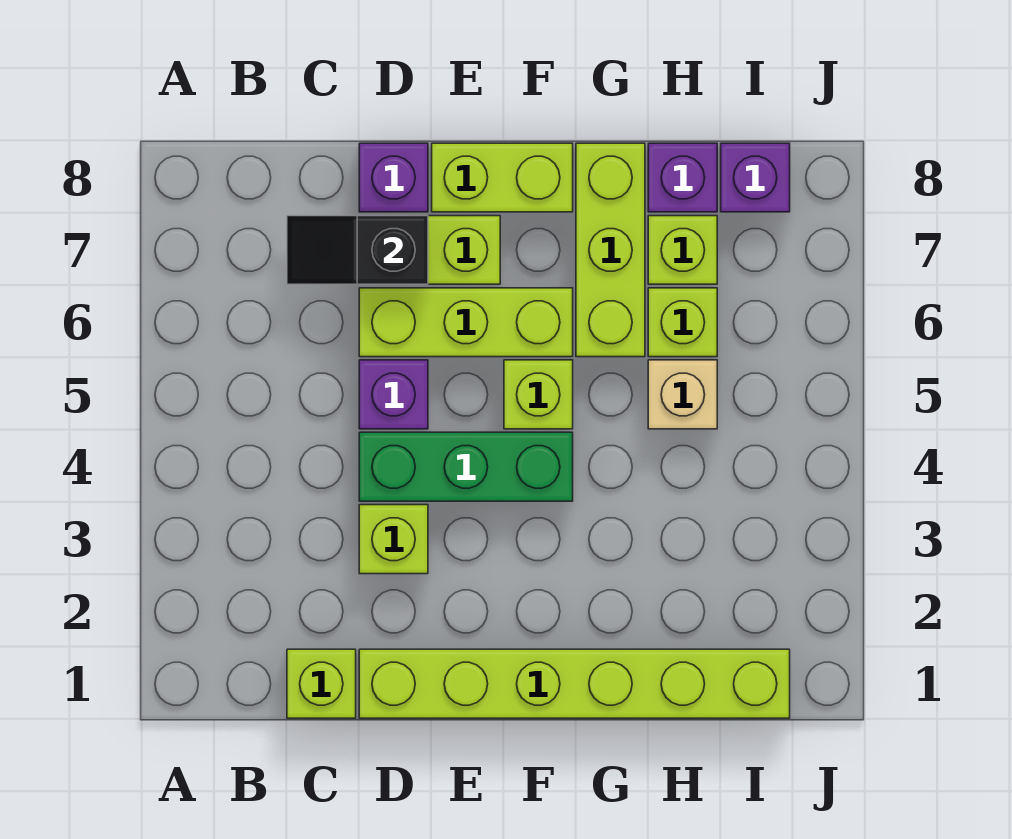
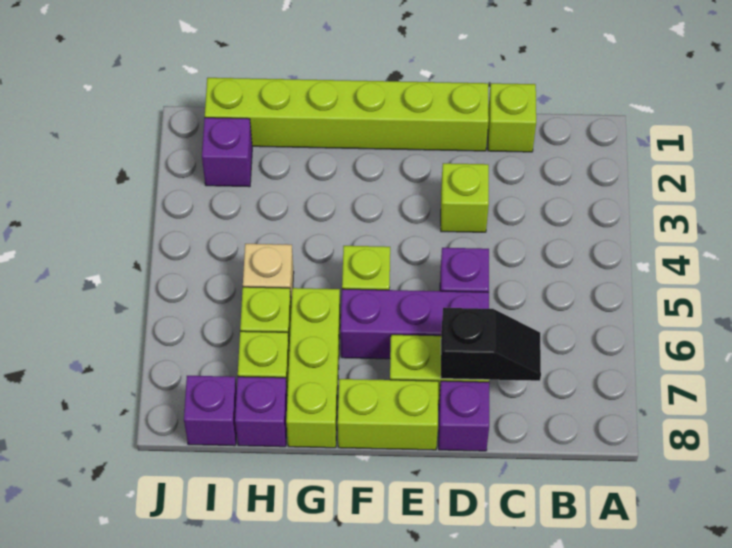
green brick D4:F4 level 1 -> none
lime brick D6:F6 level 1 -> purple brick D6:F6 level 1
none -> purple brick I2 level 1

